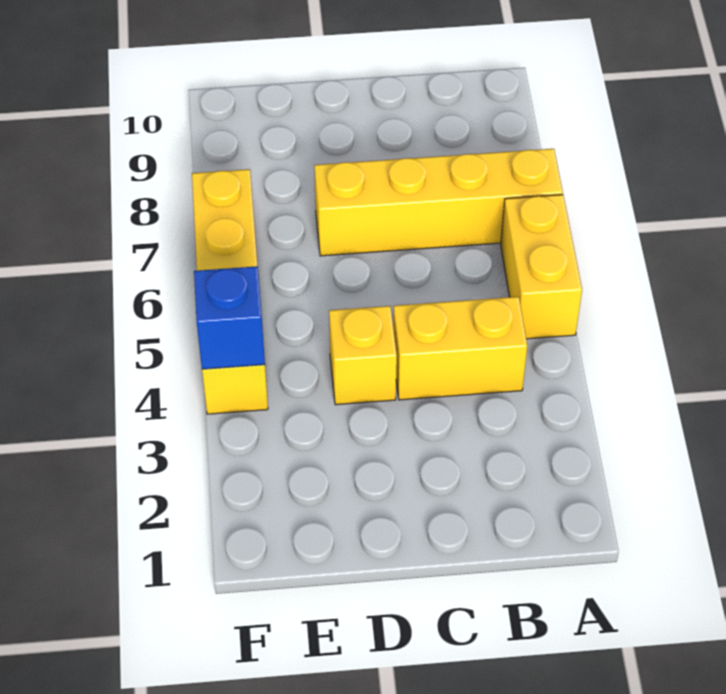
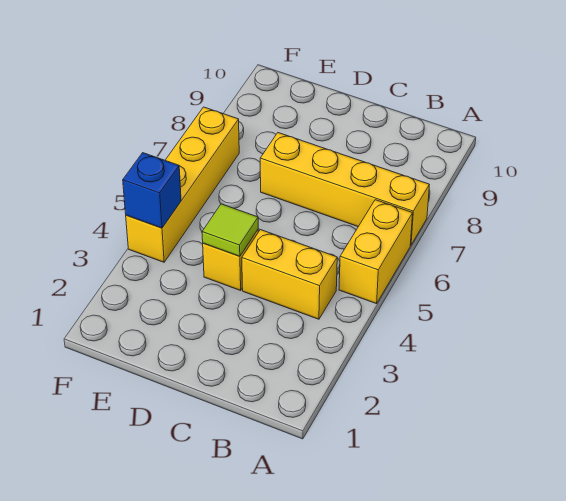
none -> lime tile D4 level 2

